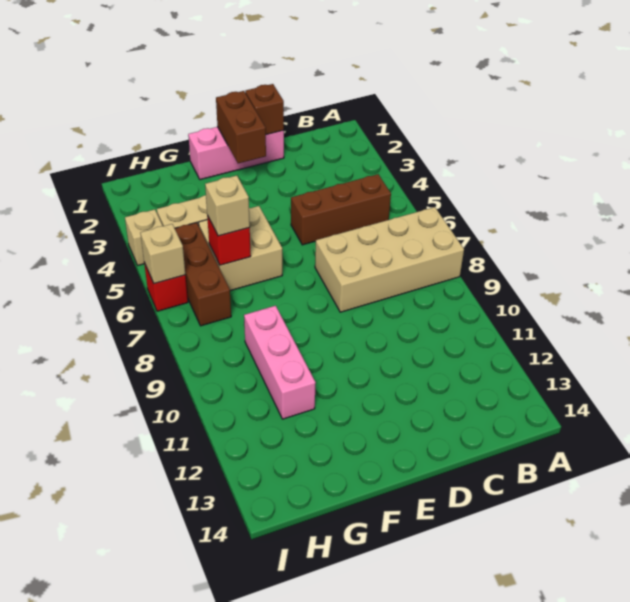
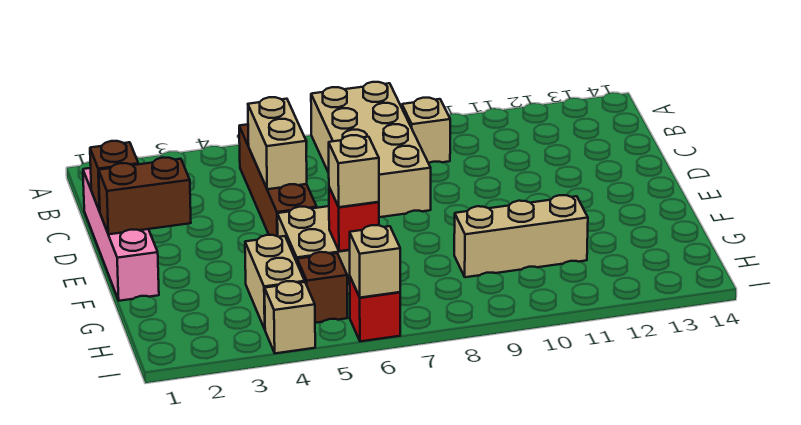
brown brick B5:D5 level 1 -> brown brick B5:E5 level 1
none -> tan brick B9 level 1
none -> tan brick C5:D5 level 2
pink brick D1:F1 level 1 -> pink brick C1:F1 level 1
pink brick G9:G11 level 1 -> tan brick G9:G11 level 1
brown brick H5:H7 level 1 -> brown brick H5 level 1

